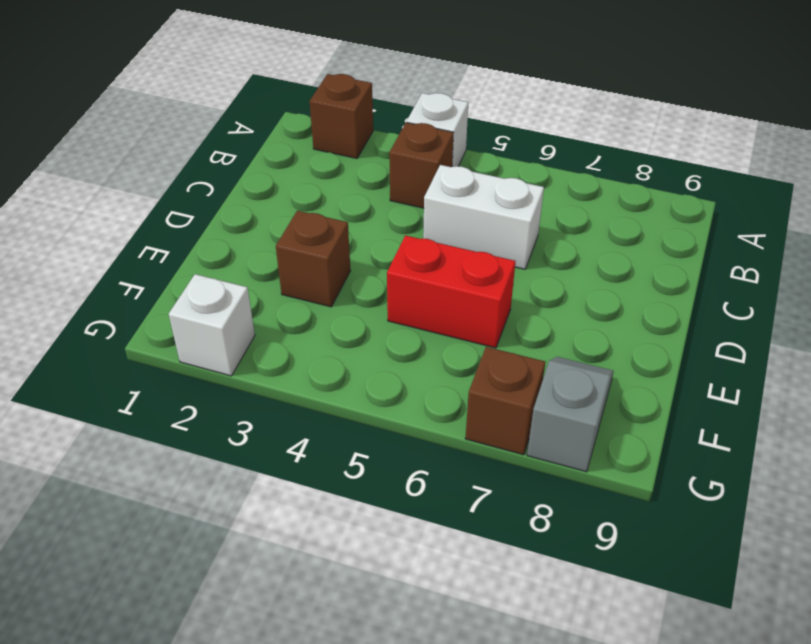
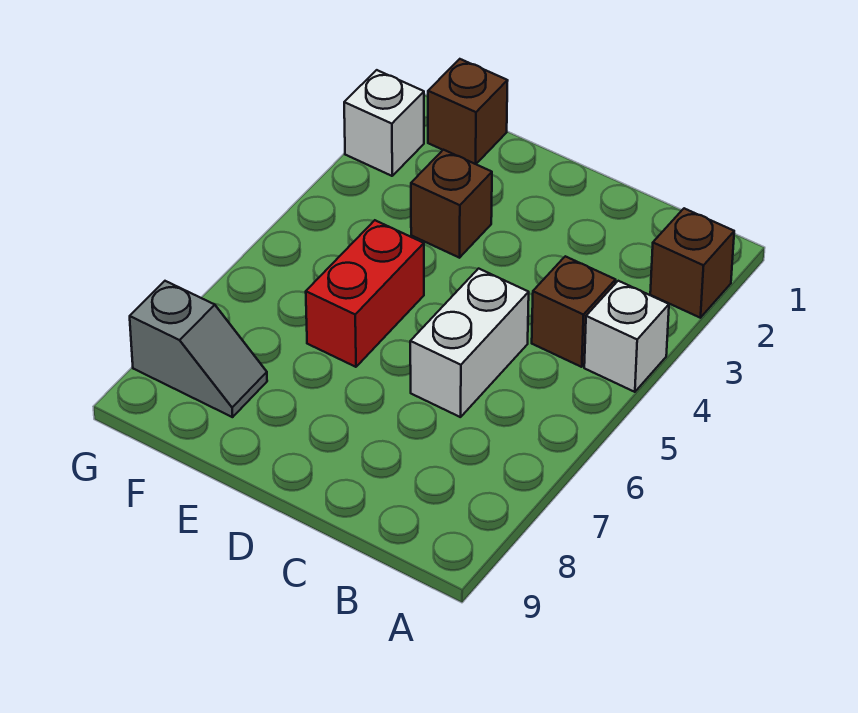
brown brick G7 level 1 -> brown brick F1 level 1

